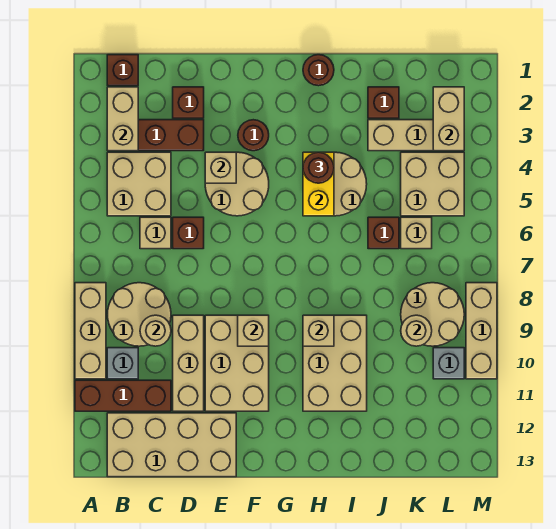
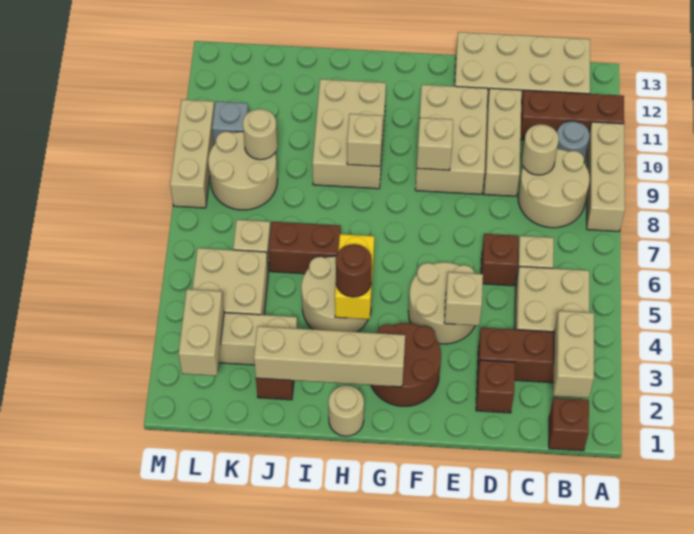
grey brick B10 level 1 -> grey round brick B10 level 1
brown round brick F3 level 1 -> brown round brick F2:G3 level 1
none -> tan brick G2:J2 level 2
brown round brick H1 level 1 -> tan round brick H1 level 1
brown brick J6 level 1 -> brown brick I6:J6 level 1

